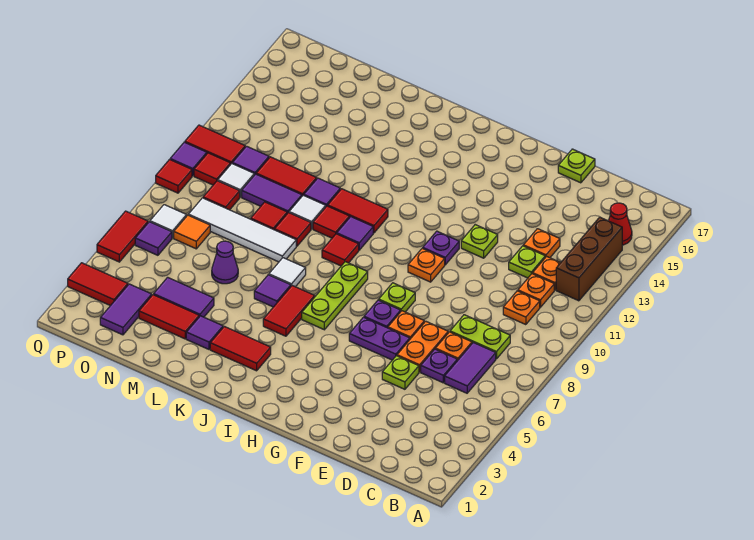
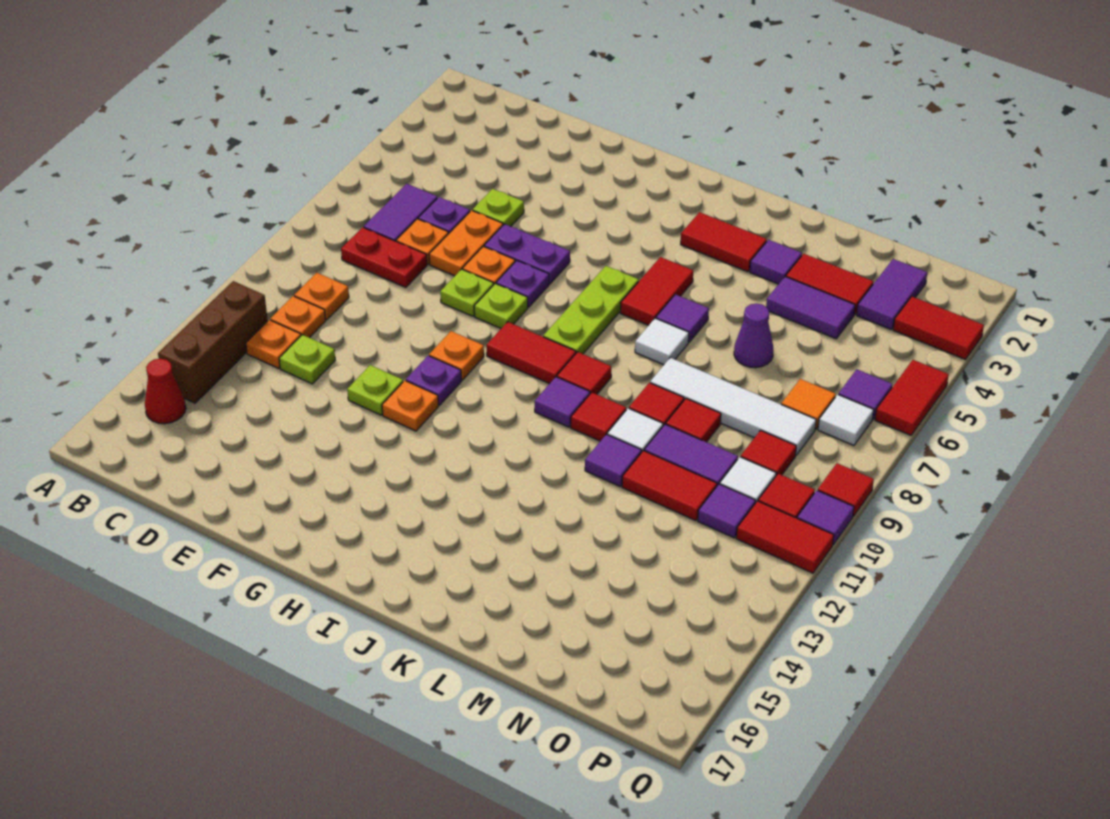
lime plate C8:D8 level 1 -> red plate C8:D8 level 1
orange plate D13 level 1 -> orange plate G12 level 1
lime plate E17 level 1 -> lime plate F8 level 1
red tile J11:K11 level 1 -> red tile H9:I9 level 1

